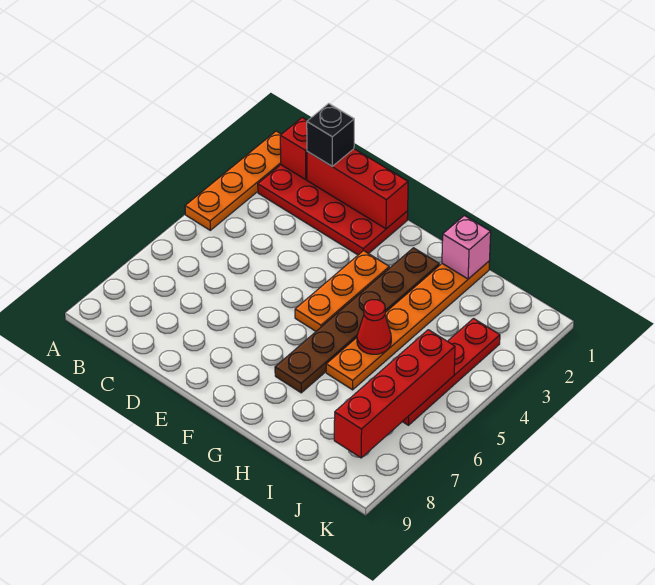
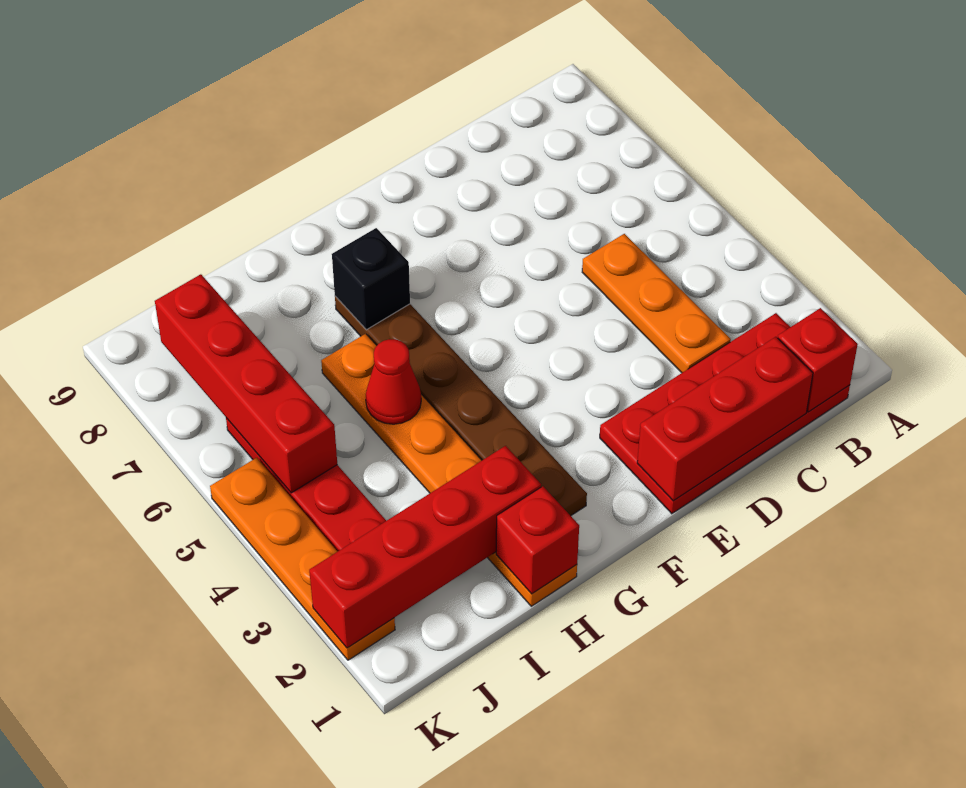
orange plate A1:A4 level 1 -> orange plate K2:K5 level 1
black brick C1 level 3 -> black brick G7 level 2
orange plate F3:F5 level 1 -> orange plate C3:C5 level 1
pink brick H1 level 2 -> red brick H1 level 2
none -> red brick H2:K2 level 2

